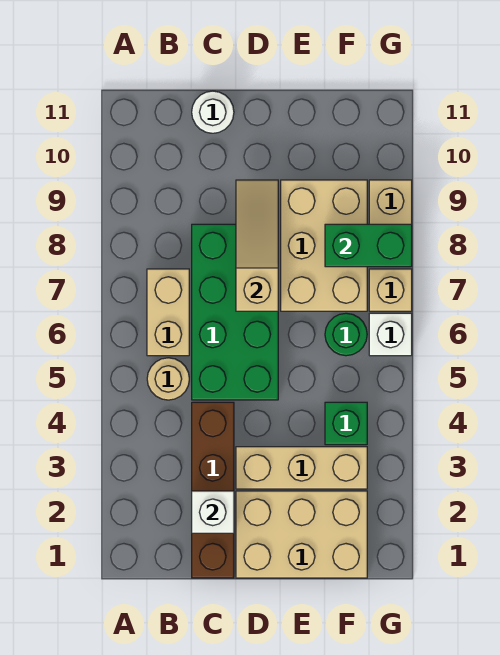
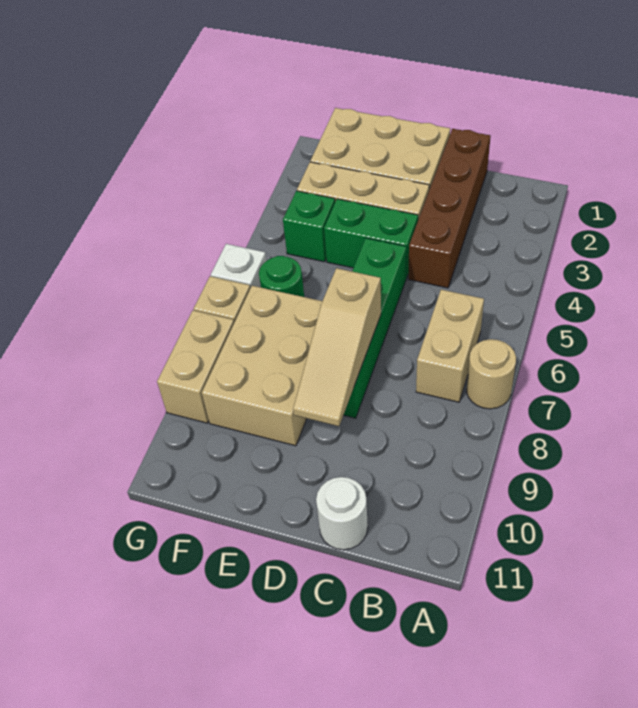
tan round brick B5 level 1 -> tan round brick A7 level 1
white brick C2 level 2 -> none
green brick C5:D8 level 1 -> green brick D5:D8 level 1
green brick F8:G8 level 2 -> green brick D4:E4 level 1

